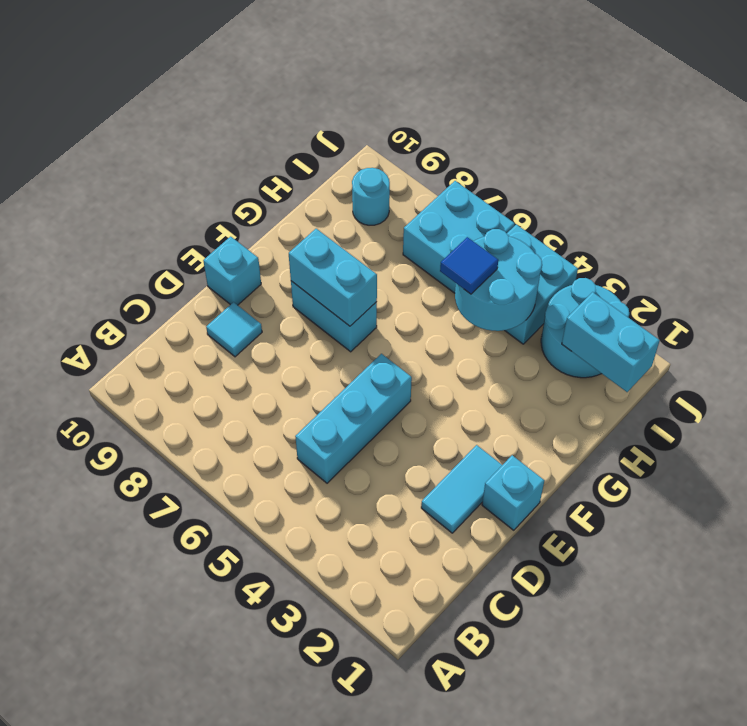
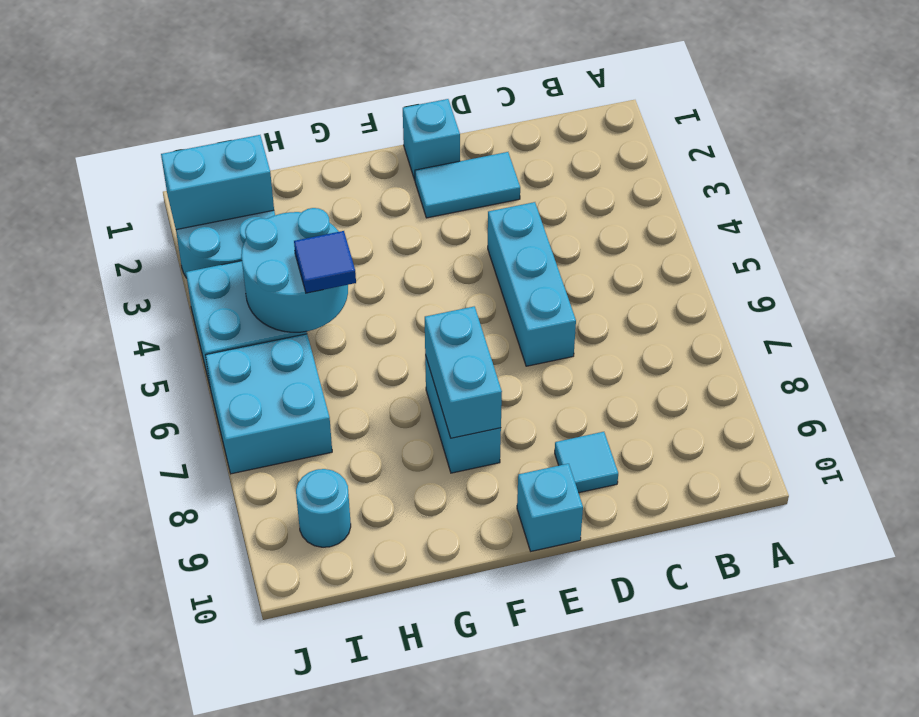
cyan brick C5:E5 level 1 -> cyan brick D4:D6 level 1
cyan brick I1:I2 level 2 -> cyan brick I2:J2 level 2

